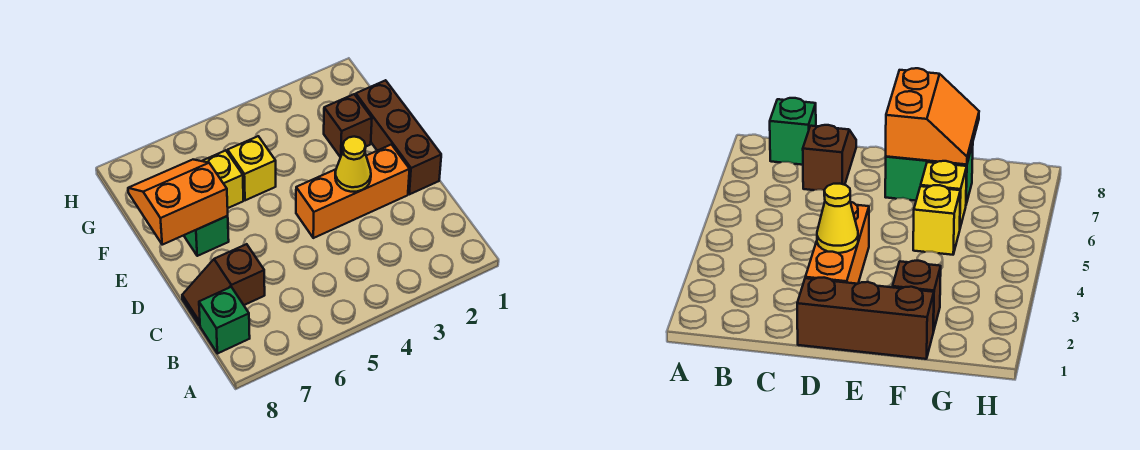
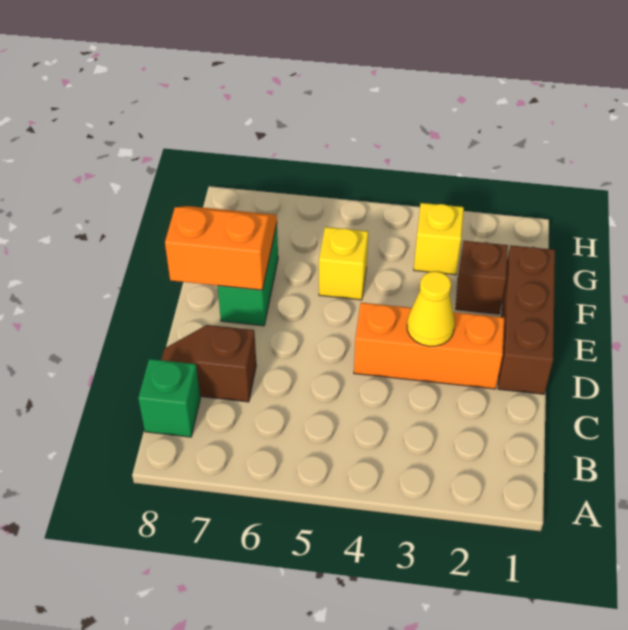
yellow brick F6 level 1 -> yellow brick G3 level 1

